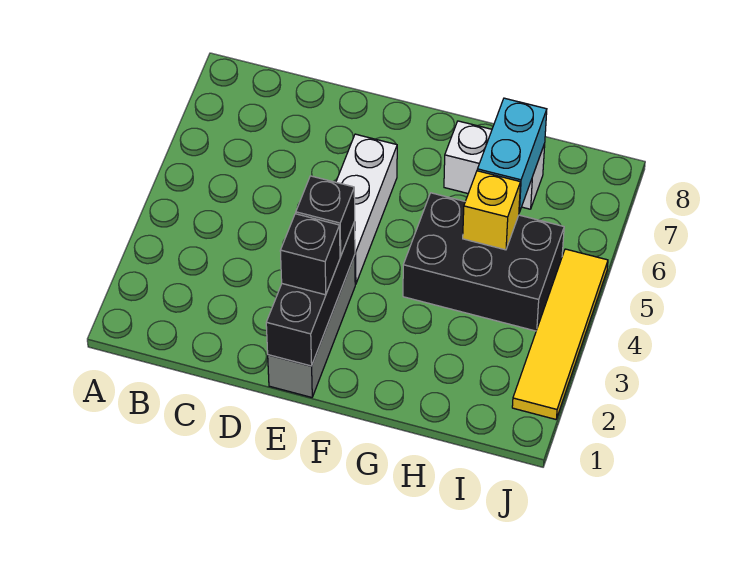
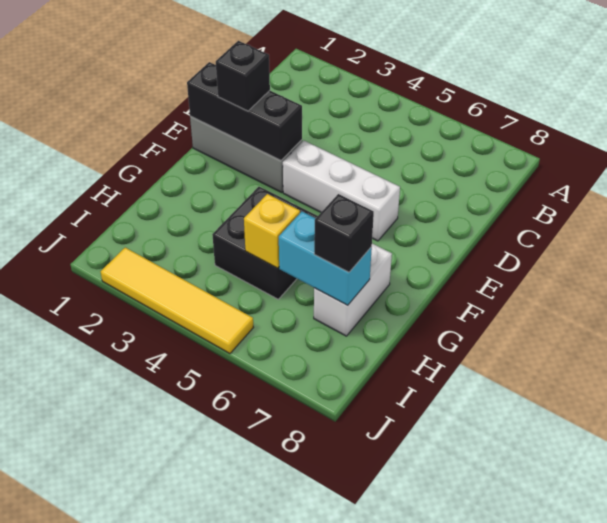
black brick E3 level 3 -> black brick H7 level 3
black brick G4:I5 level 1 -> black brick G4:H5 level 1

